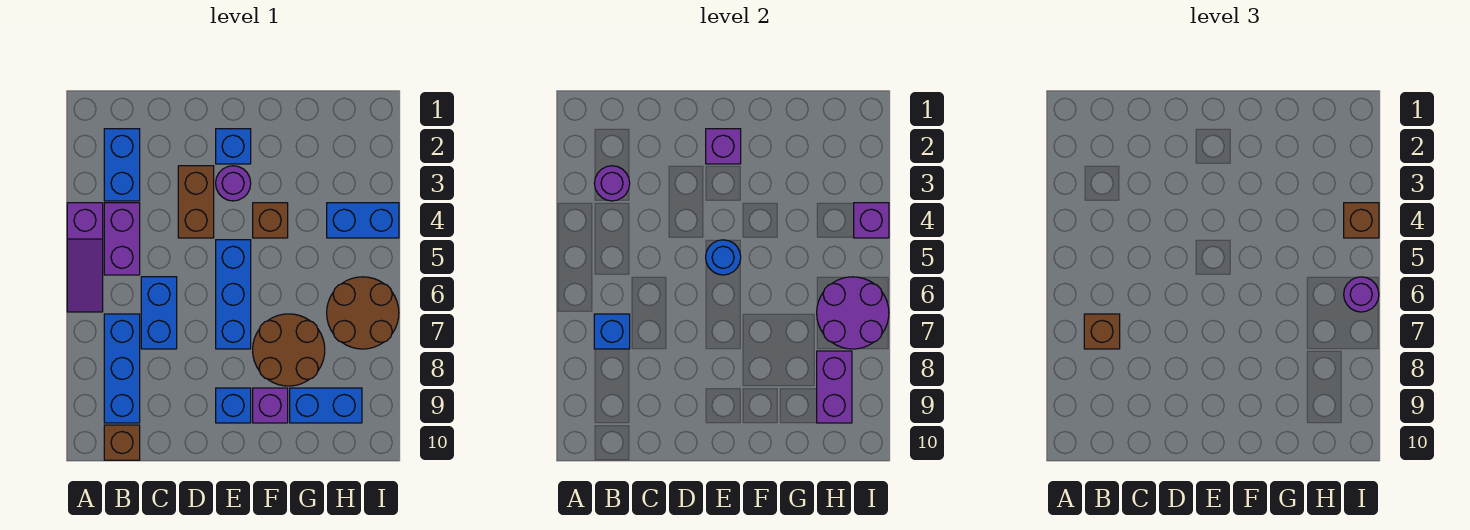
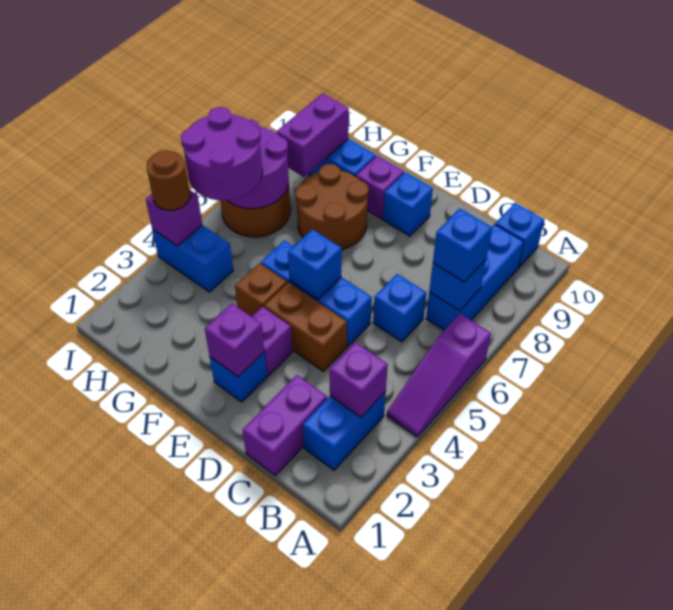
purple slope A4:A6 level 1 top 4 -> purple slope A4:A6 level 1 top 6
purple round brick B3 level 2 -> purple brick B3 level 2
purple brick B4:B5 level 1 -> purple brick C1:C2 level 1
brown brick B7 level 3 -> blue brick B7 level 3
brown brick B10 level 1 -> blue brick B10 level 1
blue brick C6:C7 level 1 -> blue brick C6 level 1
brown brick D3:D4 level 1 -> brown brick D4:E4 level 1
purple round brick E3 level 1 -> purple brick E3 level 1
blue brick E5:E7 level 1 -> blue brick D5:F5 level 1
blue round brick E5 level 2 -> blue brick E5 level 2
brown brick I4 level 3 -> brown round brick I4 level 3
purple round brick I6 level 3 -> purple round brick H5:I6 level 3

